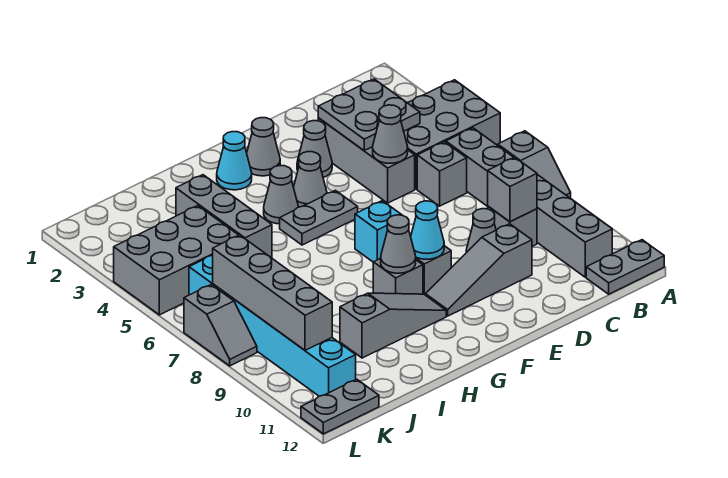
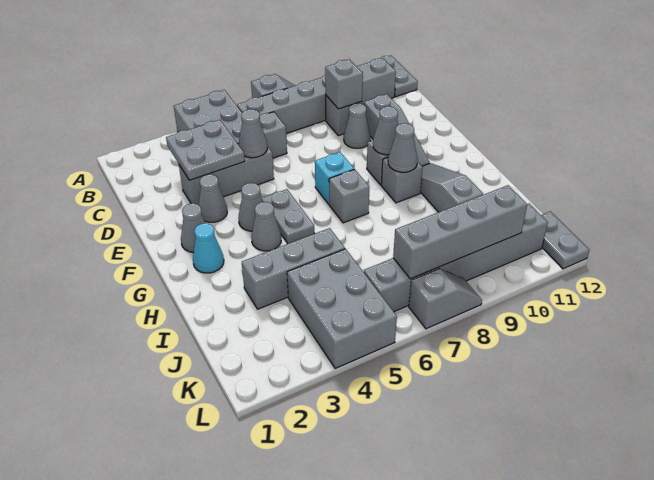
cyan cone F9 level 2 -> grey cone F9 level 2
none -> grey brick G7 level 1
cyan brick K6:K11 level 1 -> grey brick K6:K11 level 1

